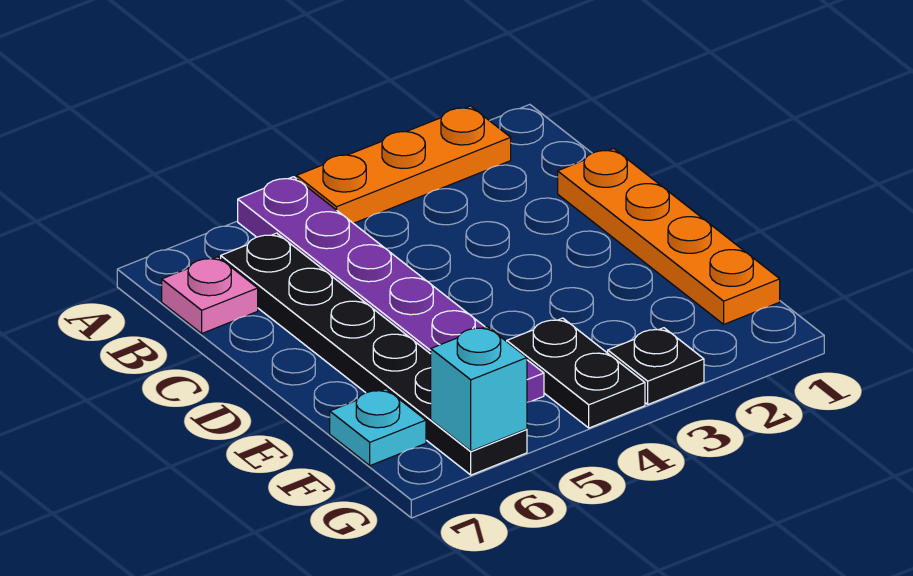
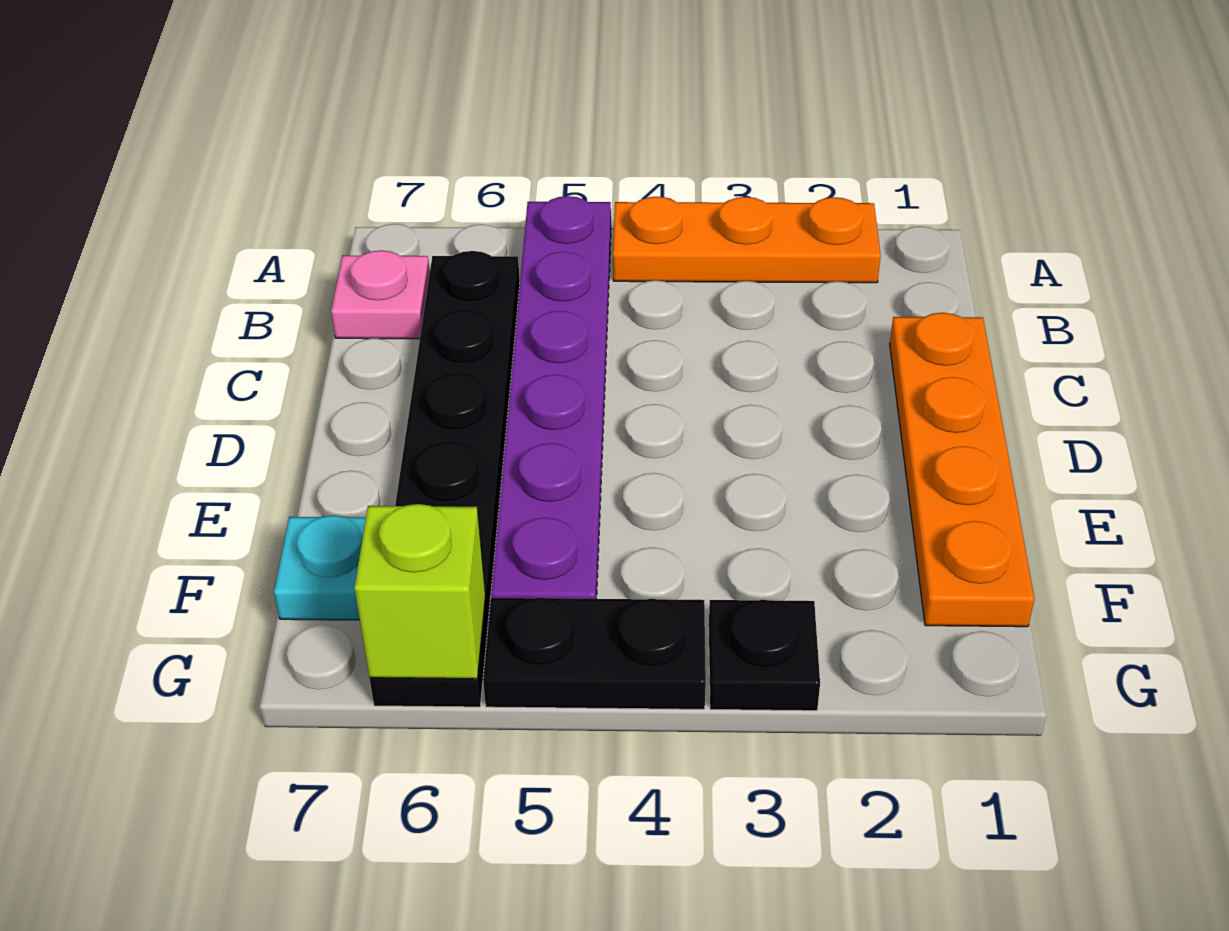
black plate F4:G4 level 1 -> black plate G4:G5 level 1
cyan brick G6 level 2 -> lime brick G6 level 2

